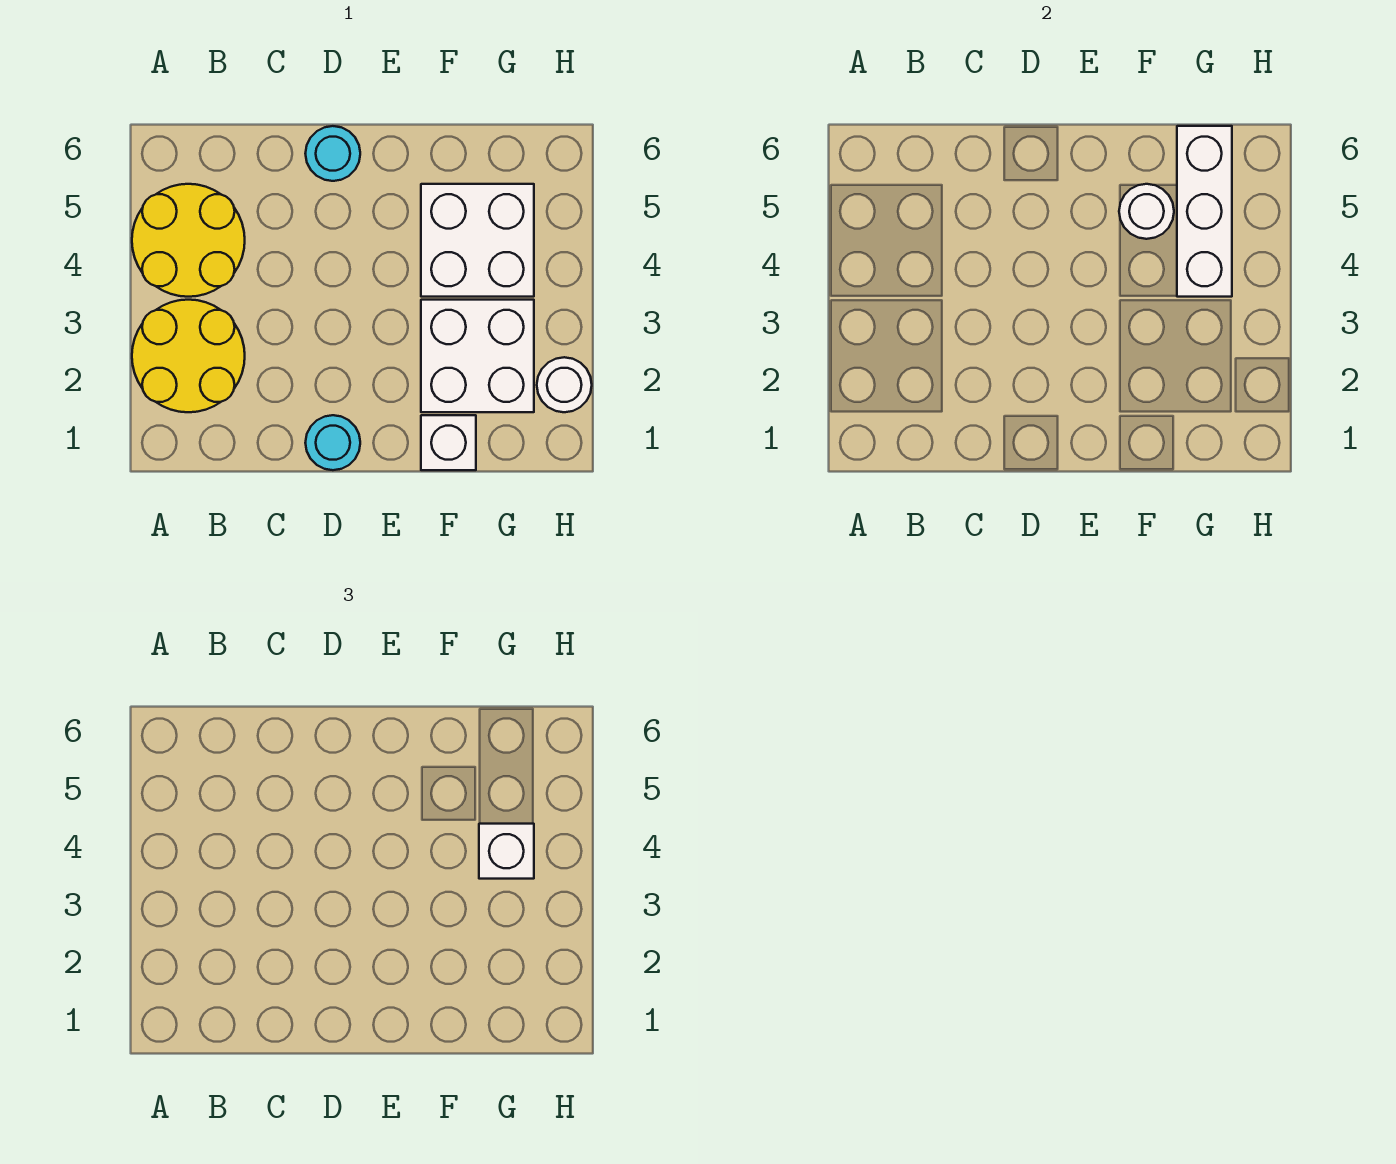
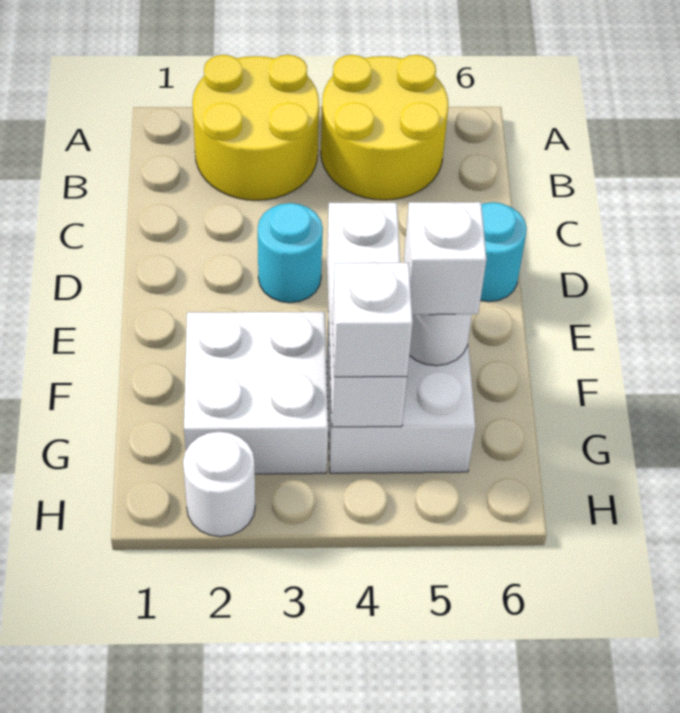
cyan round brick D1 level 1 -> cyan round brick D3 level 1
white brick F1 level 1 -> white brick F5 level 3
white brick G4:G6 level 2 -> white brick E4:G4 level 2

